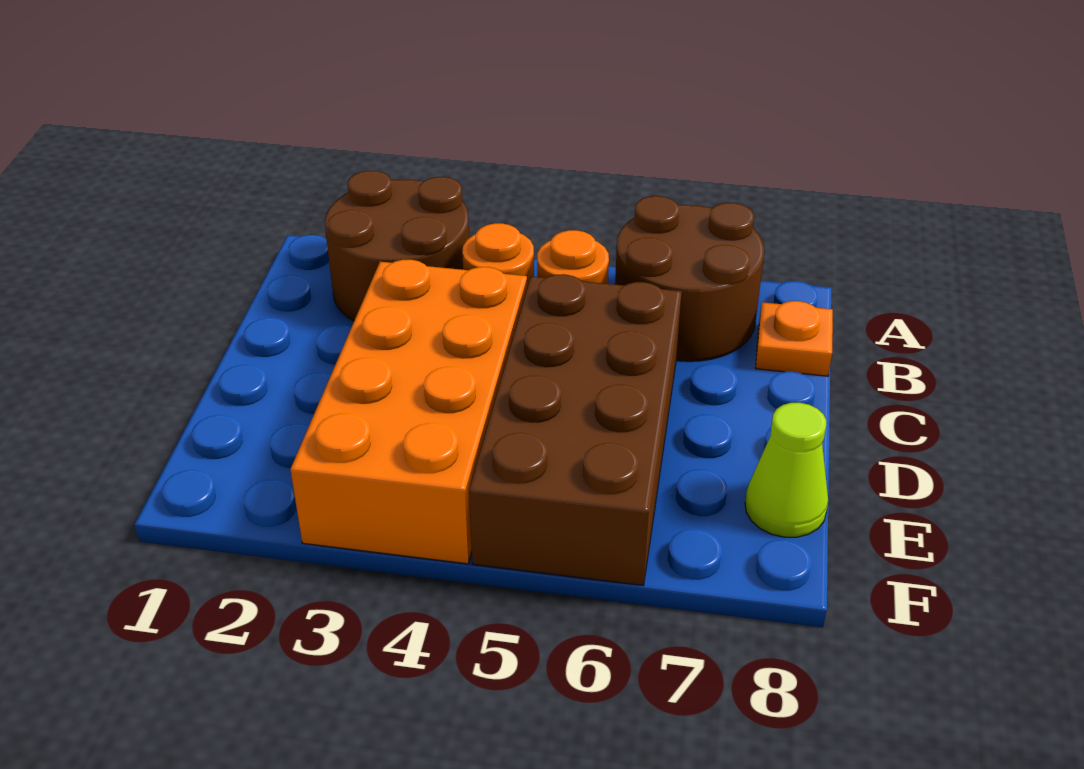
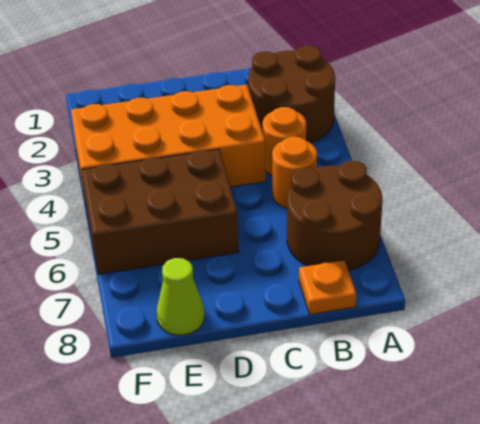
brown brick C5:F6 level 1 -> brown brick D5:F6 level 1

